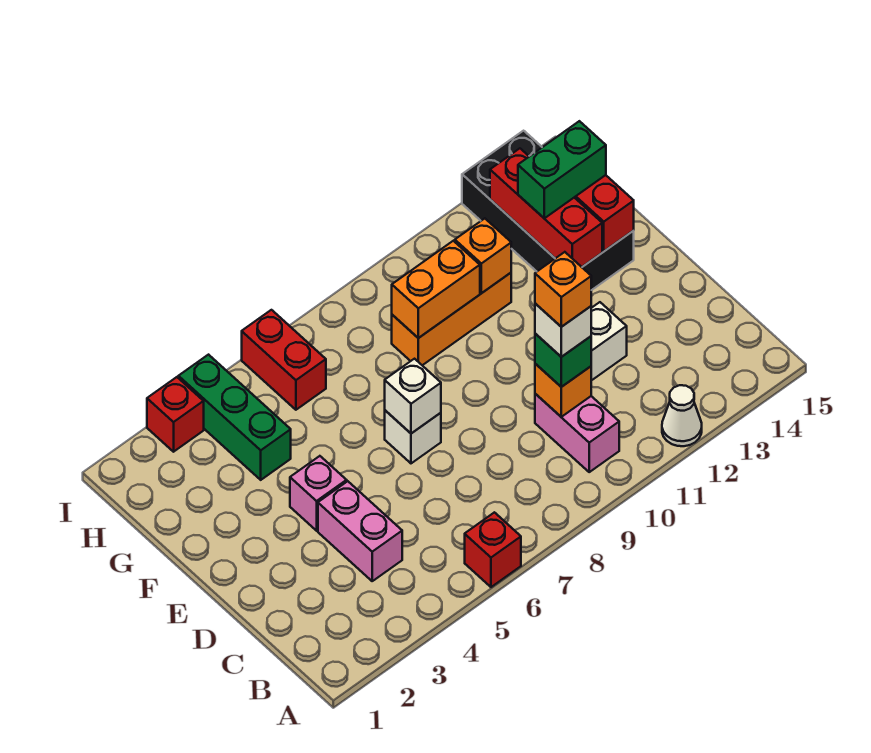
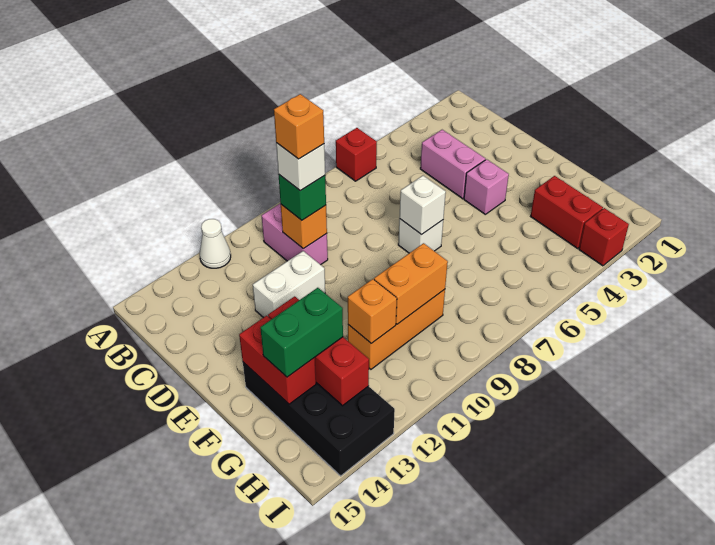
green brick G4:I4 level 1 -> none
red brick H6:I6 level 1 -> red brick G3:H3 level 1

